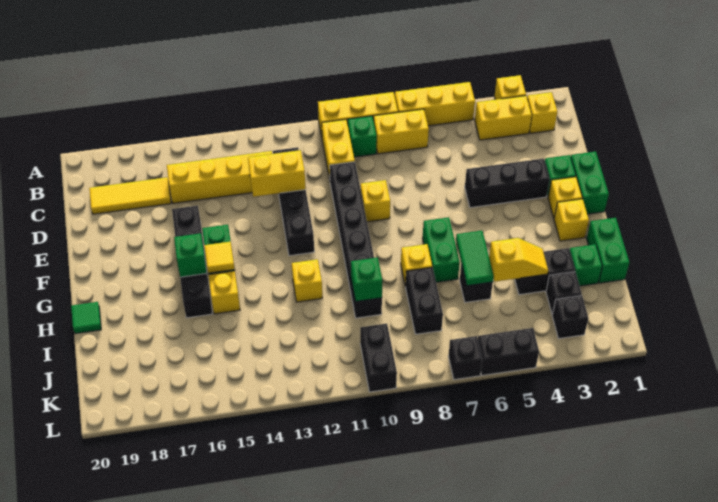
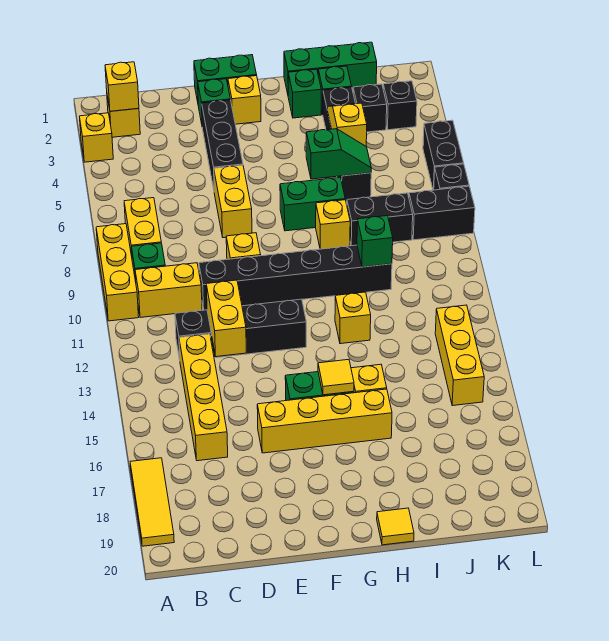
yellow brick A5:A7 level 1 -> yellow brick K13:K15 level 1
yellow brick B3:B4 level 1 -> yellow brick E6:E7 level 1
yellow tile C17:C19 level 1 -> yellow tile A17:A19 level 1
black brick E16:H16 level 1 -> yellow brick E16:H16 level 1
yellow brick G2 level 1 -> yellow brick B2 level 2
green brick G16 level 2 -> green brick H2 level 1
green brick H1:I1 level 1 -> green brick H1:J1 level 1
green tile H6:I6 level 2 -> green slope H6:I6 level 2 top H
green tile H20 level 1 -> yellow tile H20 level 1
black brick K10:L10 level 1 -> black brick K8:L8 level 1

